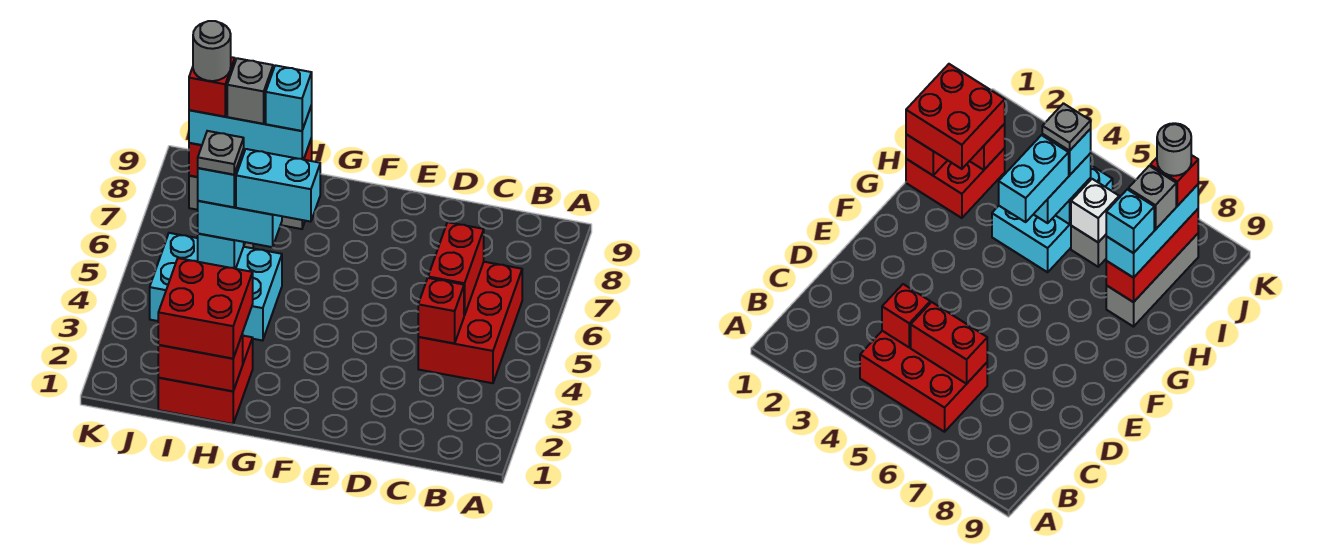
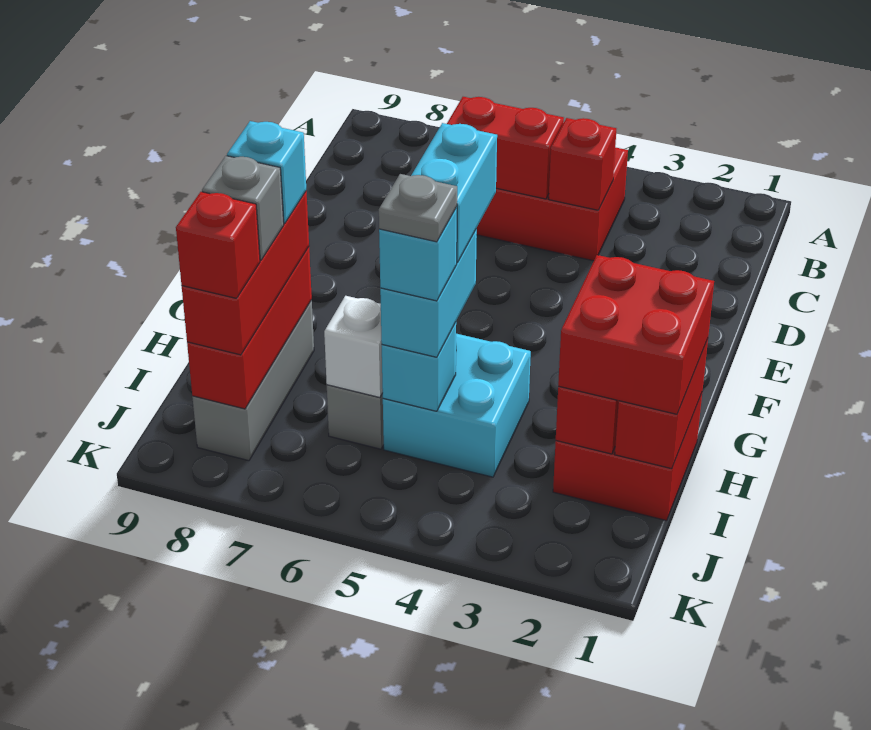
cyan brick H4:J5 level 1 -> cyan brick H4:I5 level 1
cyan brick H8:J8 level 3 -> red brick H8:J8 level 3
grey round brick J8 level 5 -> none

